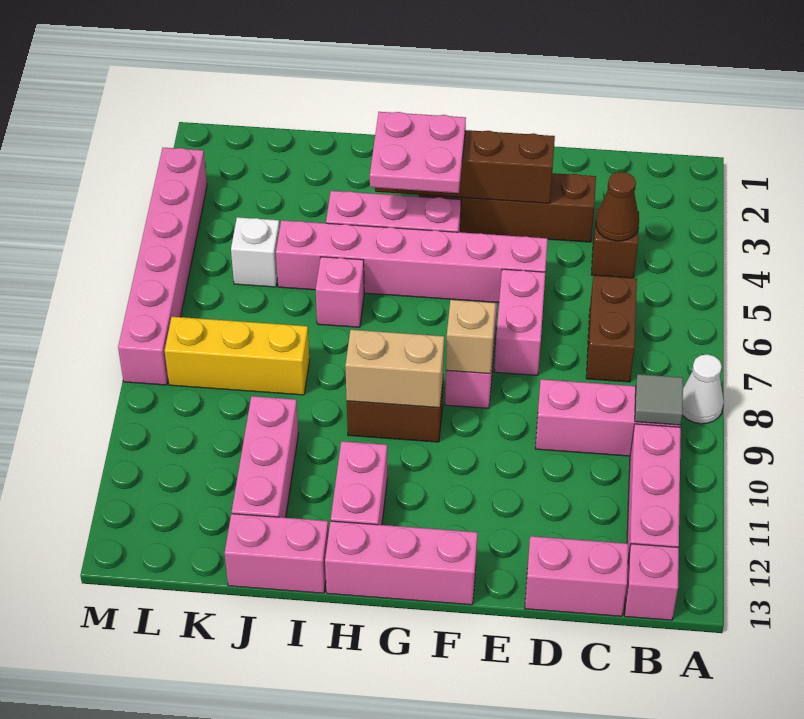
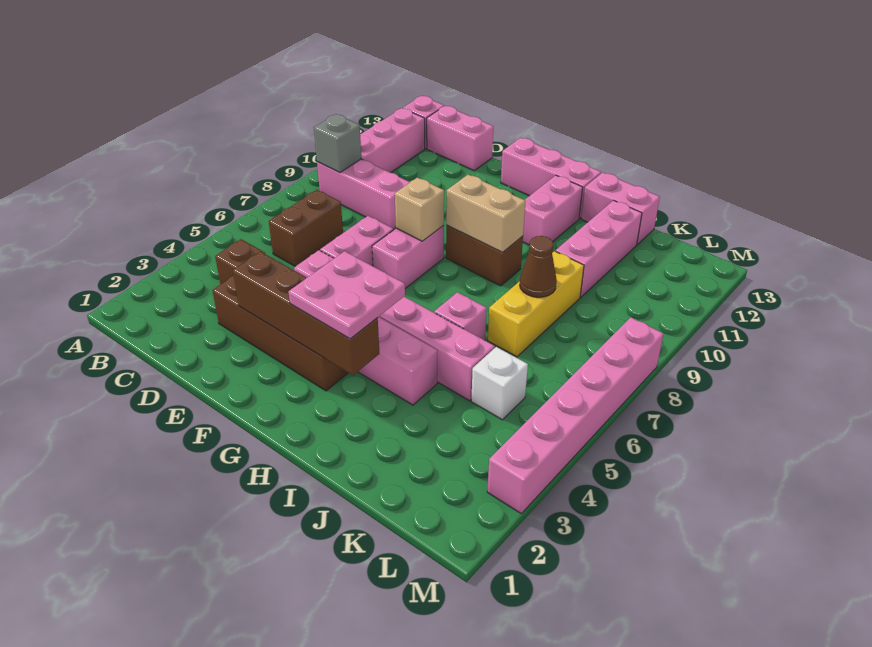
white cone A8 level 1 -> none
grey tile B9 level 2 -> grey brick B9 level 2
brown cone C4 level 2 -> brown cone J8 level 2
yellow brick J8:L8 level 1 -> yellow brick J7:J9 level 1

